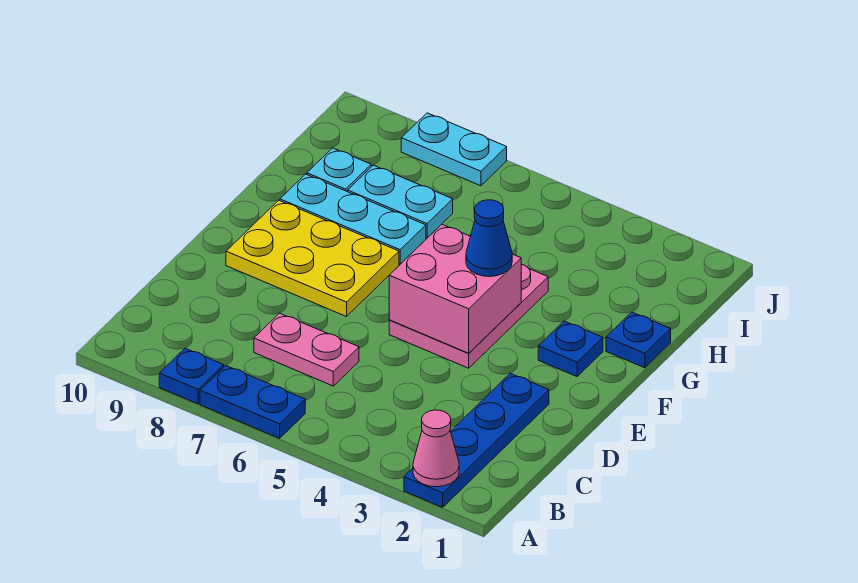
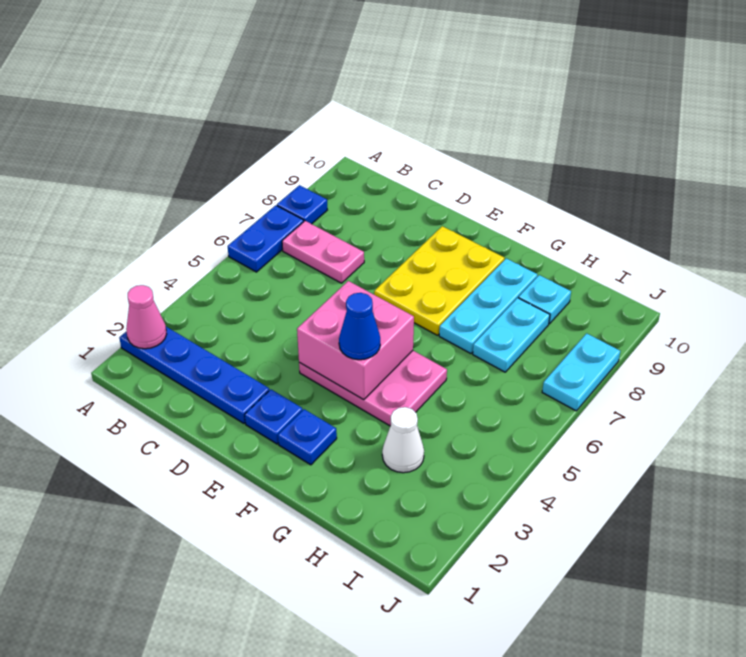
pink plate C6:C7 level 1 -> pink plate B7:C7 level 1
blue plate G1 level 1 -> blue plate E2 level 1
none -> white cone H3 level 1

